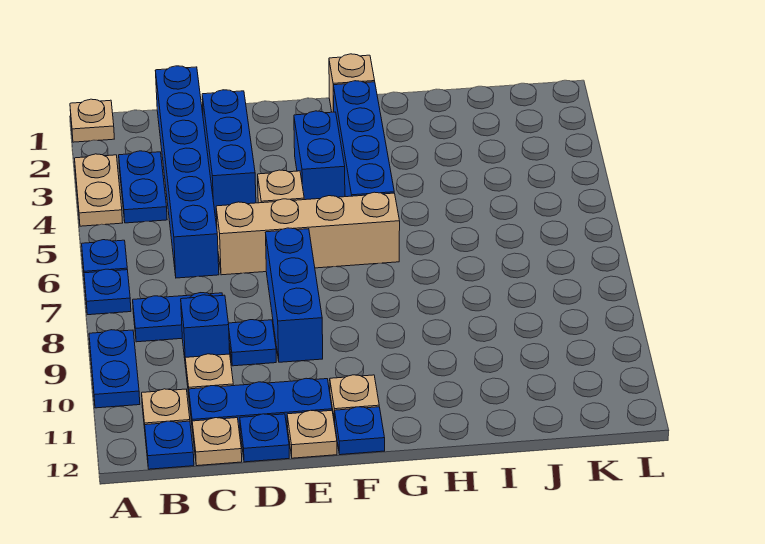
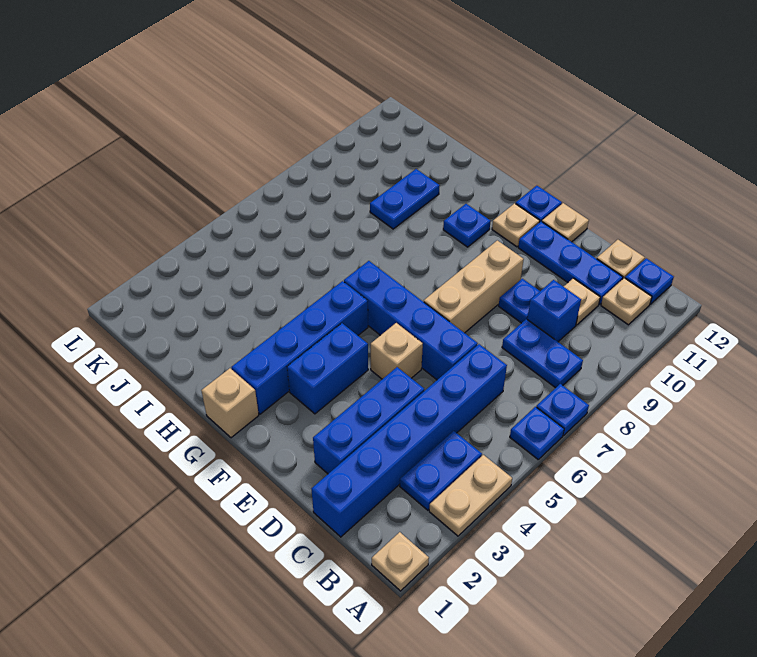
blue plate A9:A10 level 1 -> blue plate I9:I10 level 1
tan brick D6:G6 level 1 -> blue brick D6:G6 level 1
blue plate D12 level 1 -> blue plate G10 level 1
blue brick E7:E9 level 1 -> tan brick E7:E9 level 1

